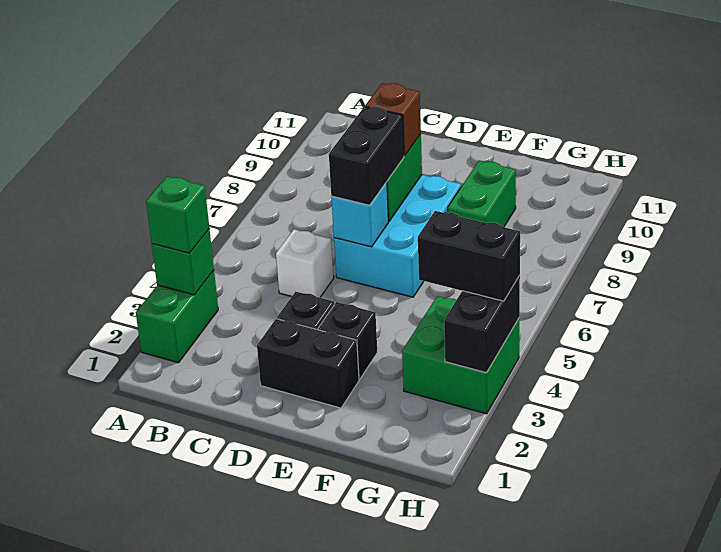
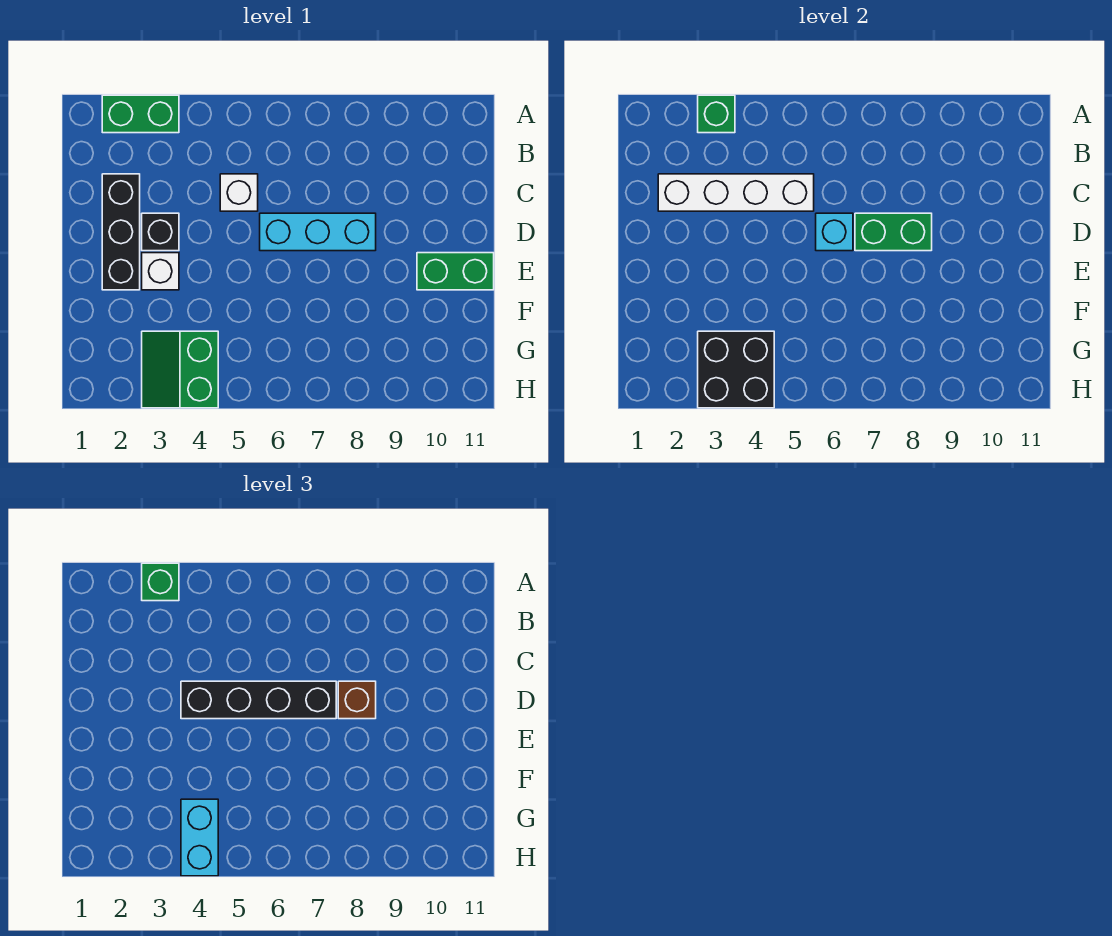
none -> white brick C2:C5 level 2
black brick D2:E2 level 1 -> black brick C2:E2 level 1
cyan brick D6:E8 level 1 -> cyan brick D6:D8 level 1
black brick D6:D7 level 3 -> black brick D4:D7 level 3
black brick E3 level 1 -> white brick E3 level 1
green brick F8:F9 level 1 -> green brick E10:E11 level 1
green brick G3:H4 level 1 -> green slope G3:H4 level 1 top 4
black brick G4:H4 level 3 -> cyan brick G4:H4 level 3
black brick H3:H4 level 2 -> black brick G3:H4 level 2

